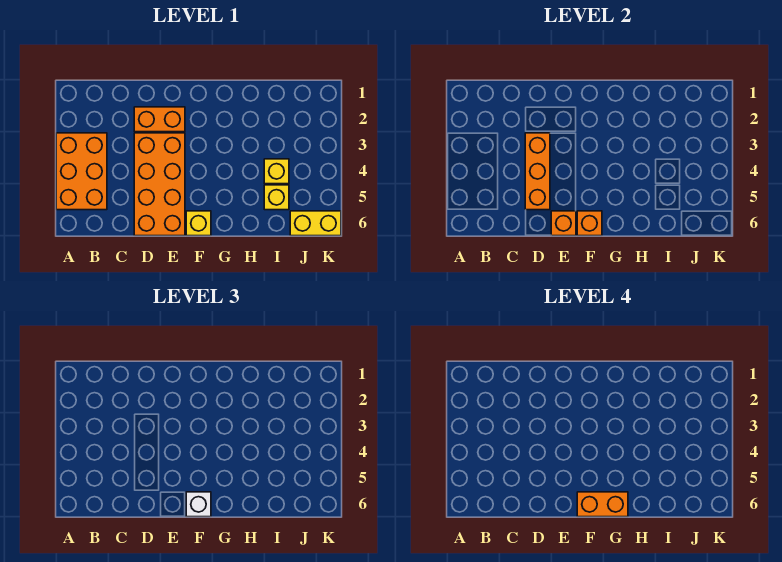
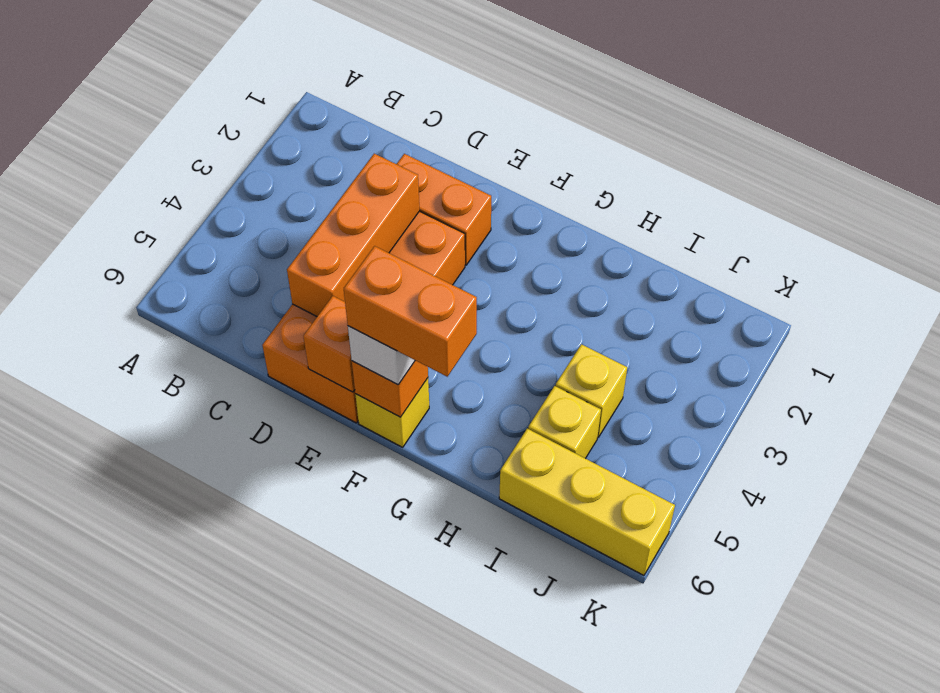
orange brick A3:B5 level 1 -> none
yellow brick J6:K6 level 1 -> yellow brick I6:K6 level 1

